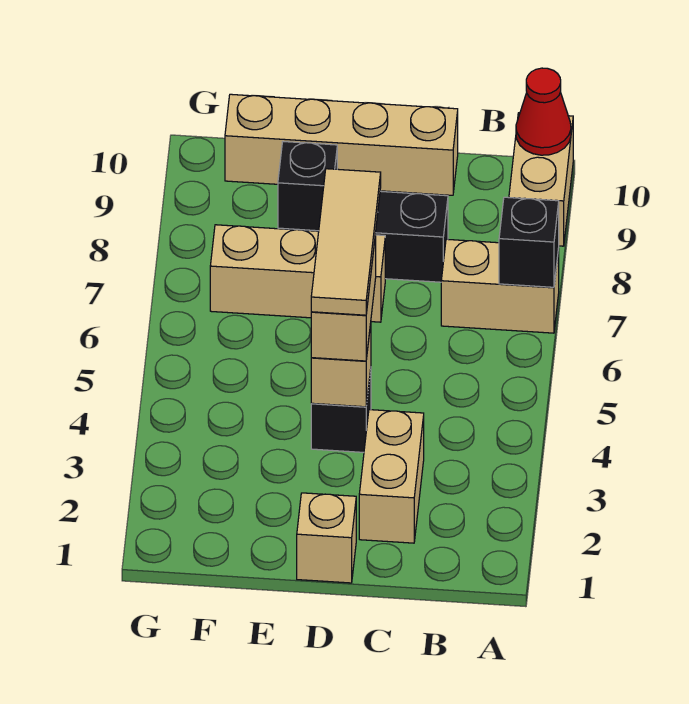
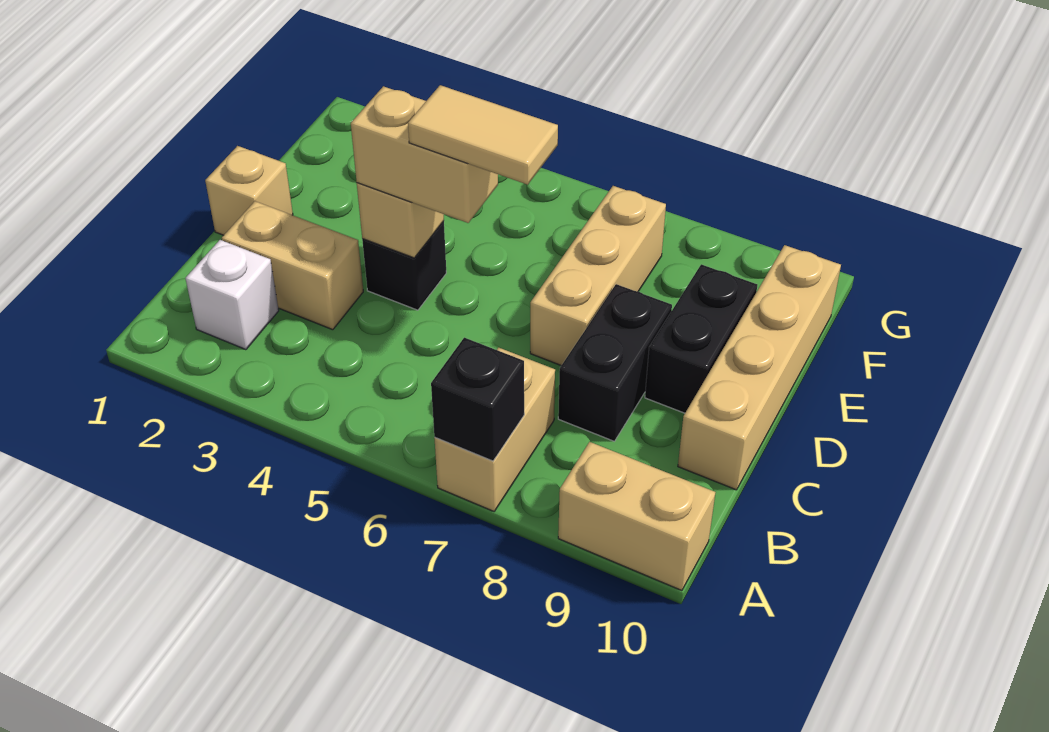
red cone A10 level 2 -> none
none -> white brick B2 level 1
tan tile D4:D6 level 4 -> tan tile D5:D6 level 4
black brick E9 level 1 -> black brick D9:E9 level 1

